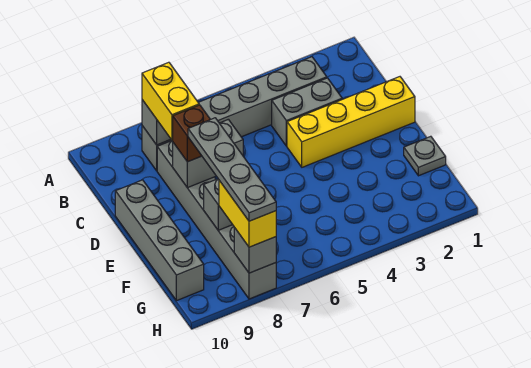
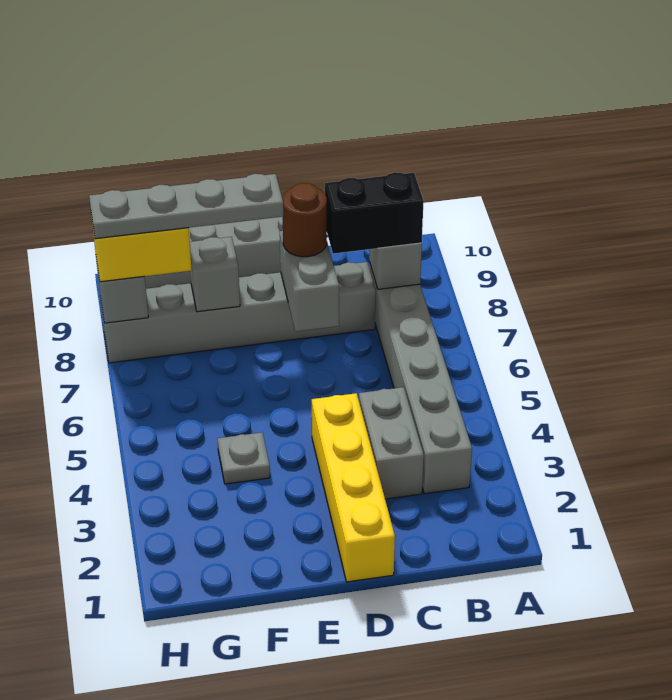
yellow brick B8:C8 level 3 -> black brick B8:C8 level 3
brown brick D8 level 3 -> brown round brick D8 level 3
grey plate F1 level 1 -> grey plate F4 level 1

